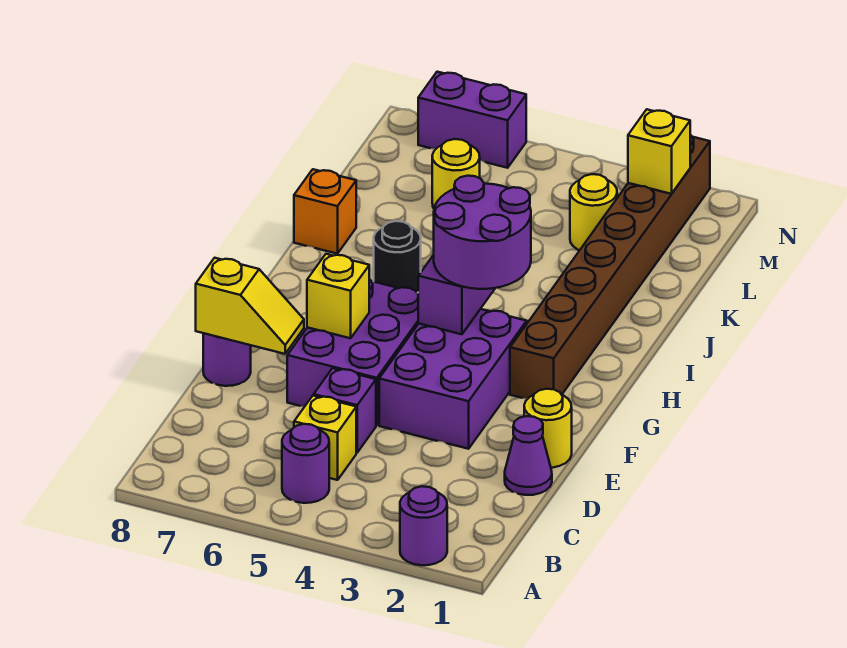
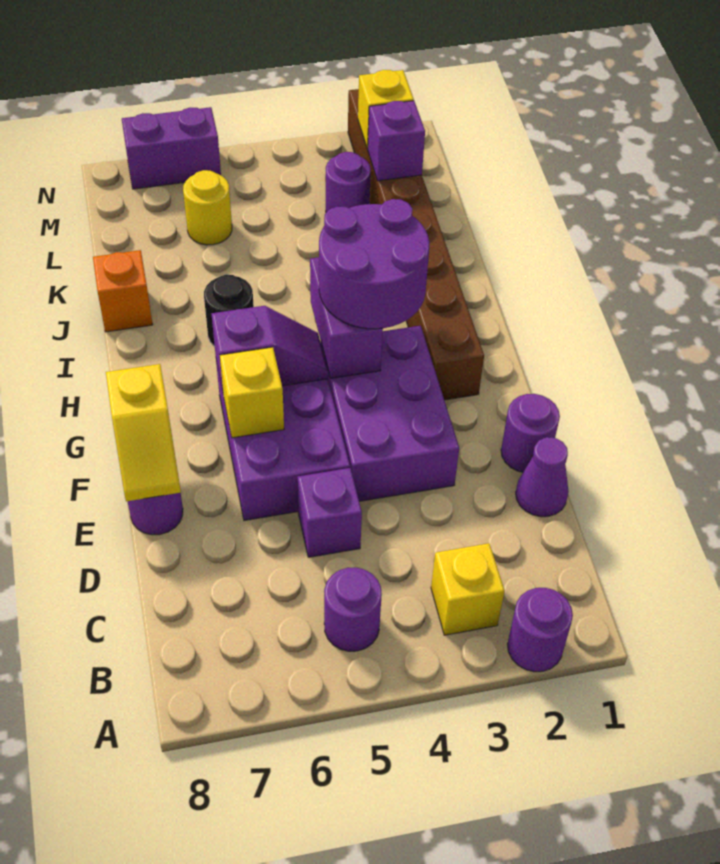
yellow brick C5 level 1 -> yellow brick B3 level 1
yellow round brick E1 level 1 -> purple round brick E1 level 1
yellow slope E7:E8 level 2 top 8 -> yellow slope E8:F8 level 2 top F
none -> purple slope G5:G6 level 2 top 6
none -> purple brick L2 level 2
yellow round brick L3 level 1 -> purple round brick L3 level 1

